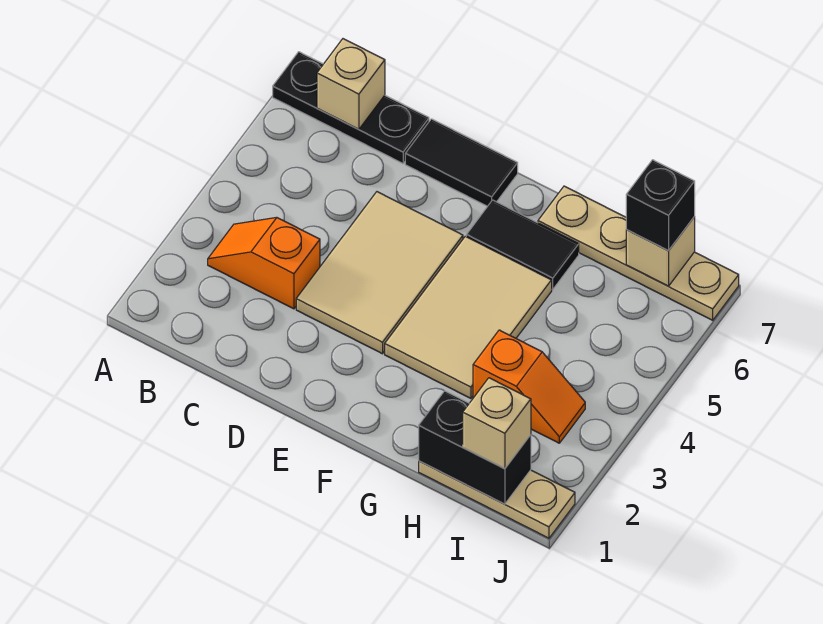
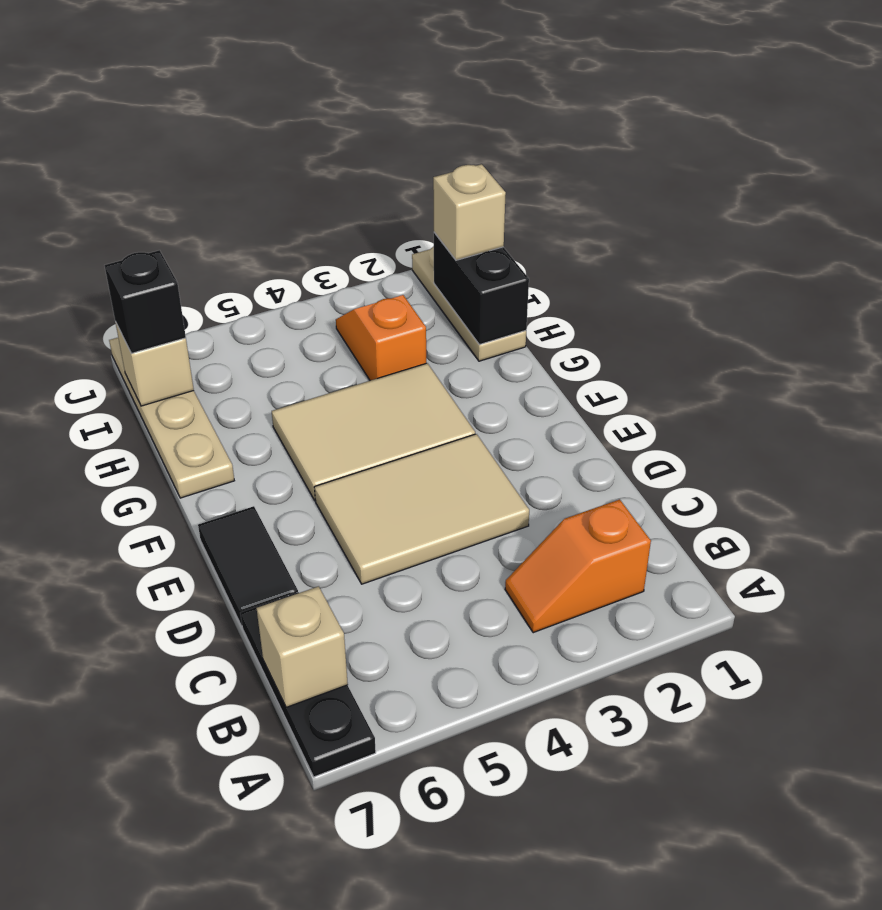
orange slope B3:C3 level 1 top C -> orange slope B2:B3 level 1 top 2
black tile F6:G6 level 1 -> none

